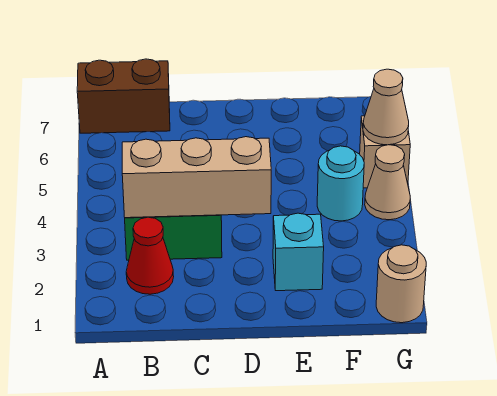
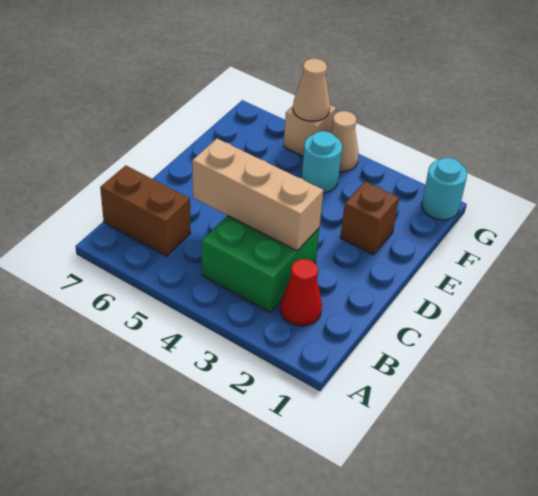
brown brick A7:B7 level 1 -> brown brick B6:B7 level 1
tan brick B3:D3 level 2 -> tan brick C3:C5 level 2
cyan brick E2 level 1 -> brown brick E2 level 1
tan round brick G1 level 1 -> cyan round brick G1 level 1

